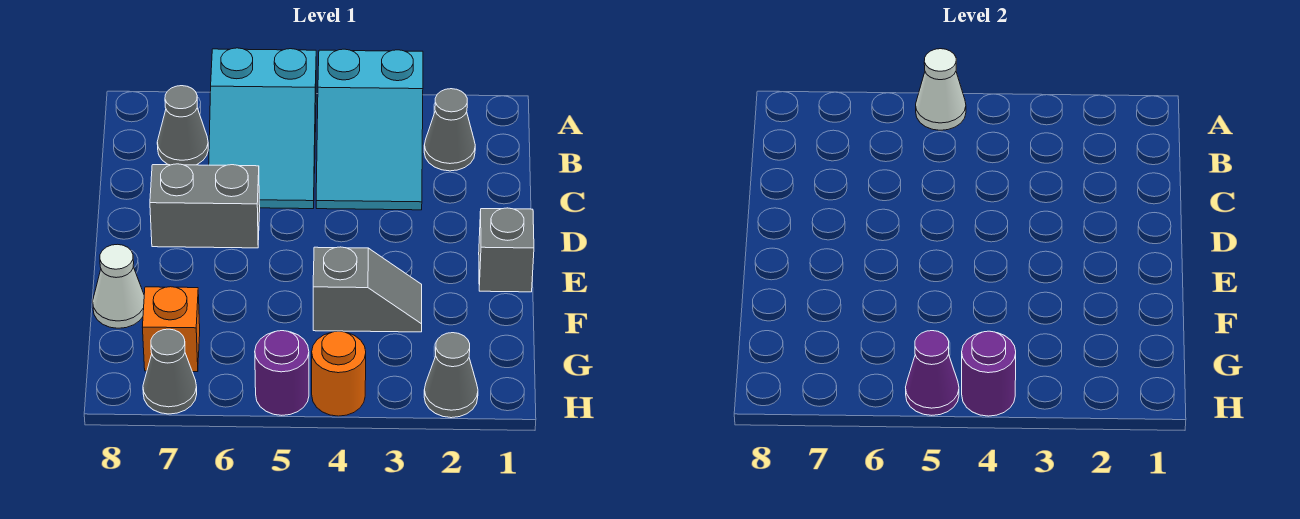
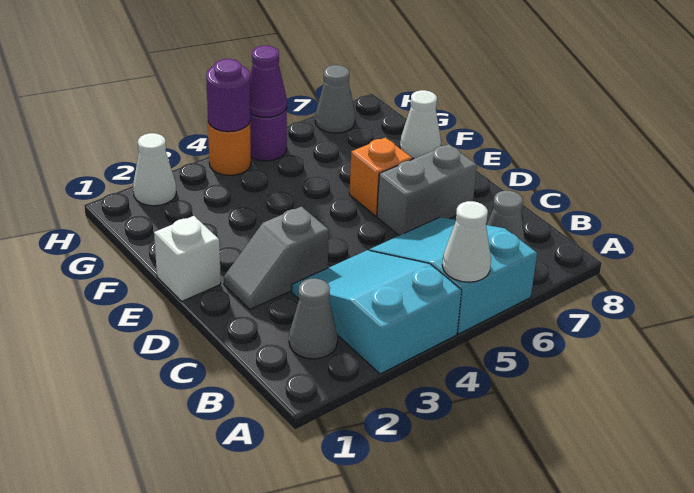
grey brick E1 level 1 -> white brick E1 level 1
grey slope F3:F4 level 1 top 4 -> grey slope D2:D3 level 1 top 3
orange brick G7 level 1 -> orange brick E6 level 1
grey cone H2 level 1 -> white cone H2 level 1

